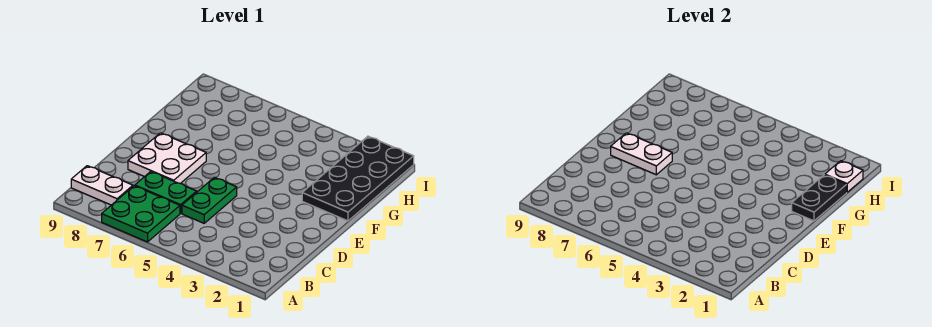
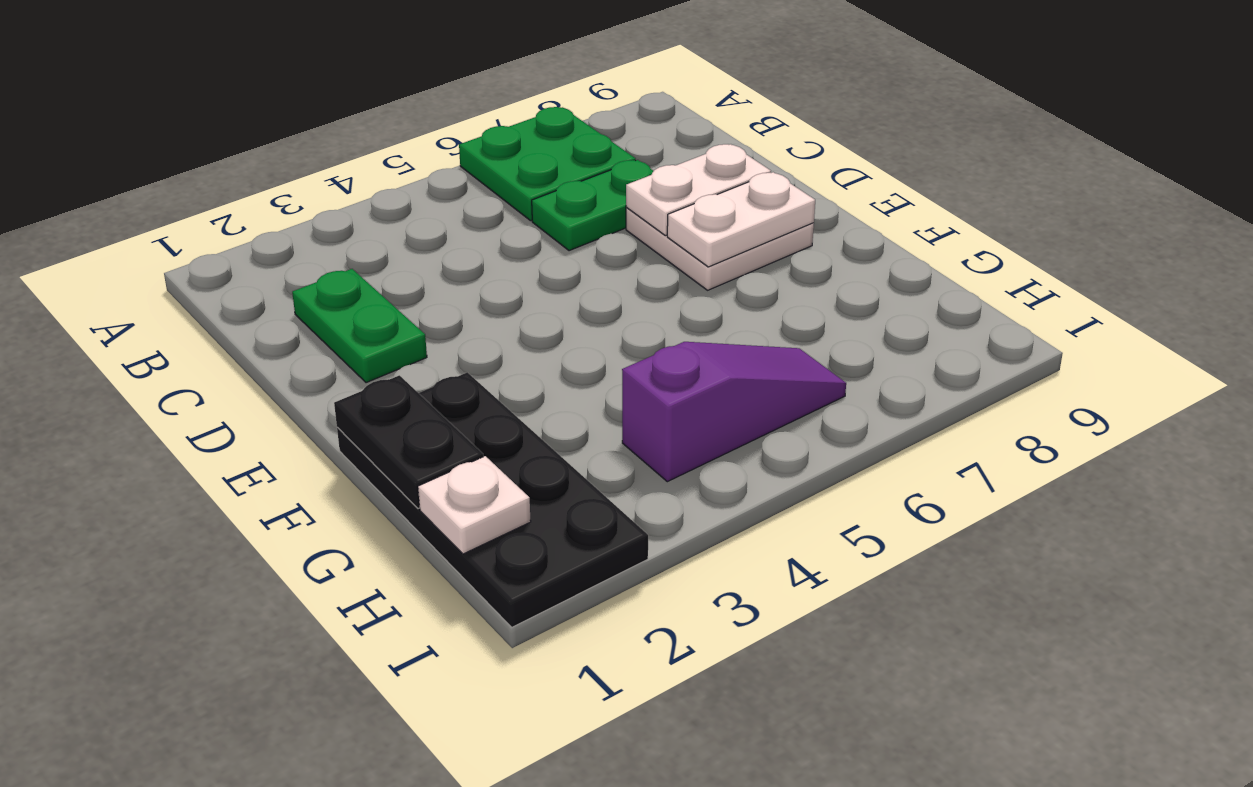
white plate B8:B9 level 1 -> white plate D7:D8 level 2
green plate C5:D5 level 1 -> green plate C2:D2 level 1
none -> purple slope H4:H6 level 1 top 4

